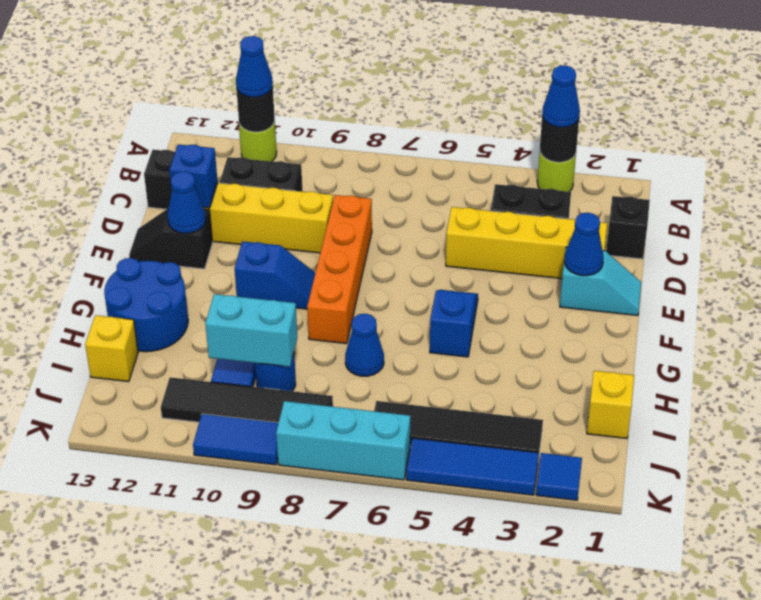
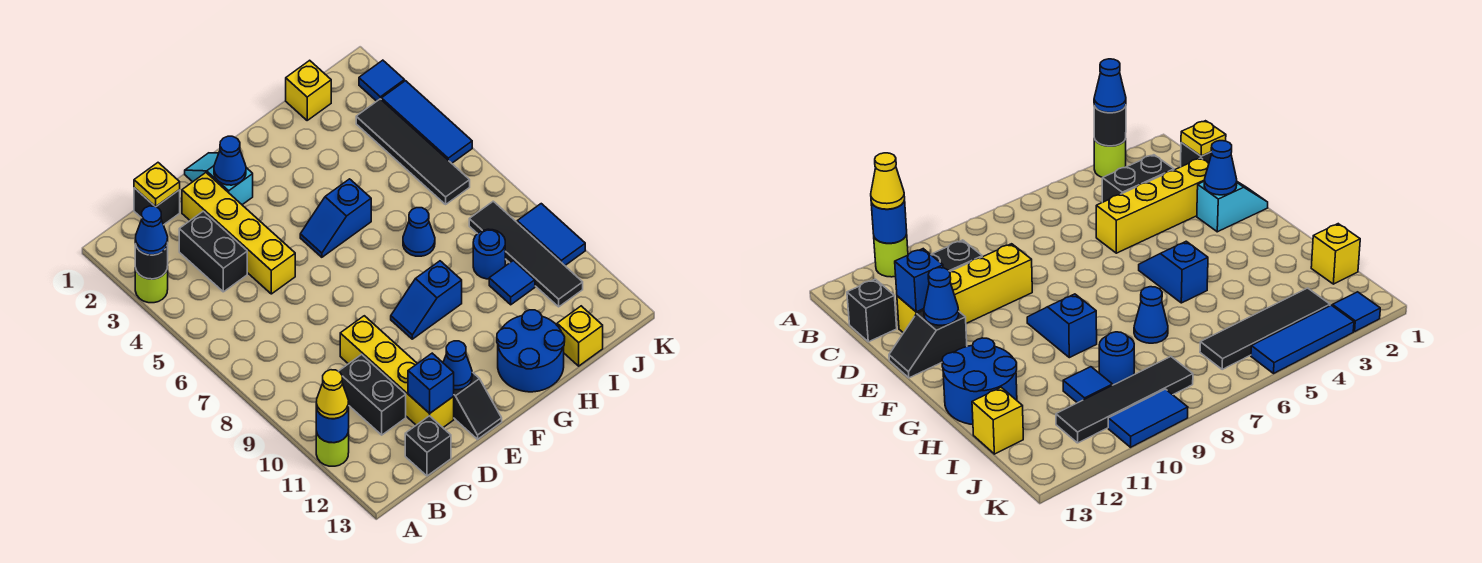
black round brick A11 level 2 -> blue round brick A11 level 2
blue cone A11 level 3 -> yellow cone A11 level 3
none -> yellow plate C1 level 2
orange brick D8:G8 level 1 -> none
blue slope F9:F10 level 1 top 10 -> blue slope F9:G9 level 1 top G
cyan brick I9:I10 level 2 -> none
cyan brick K6:K8 level 1 -> none

